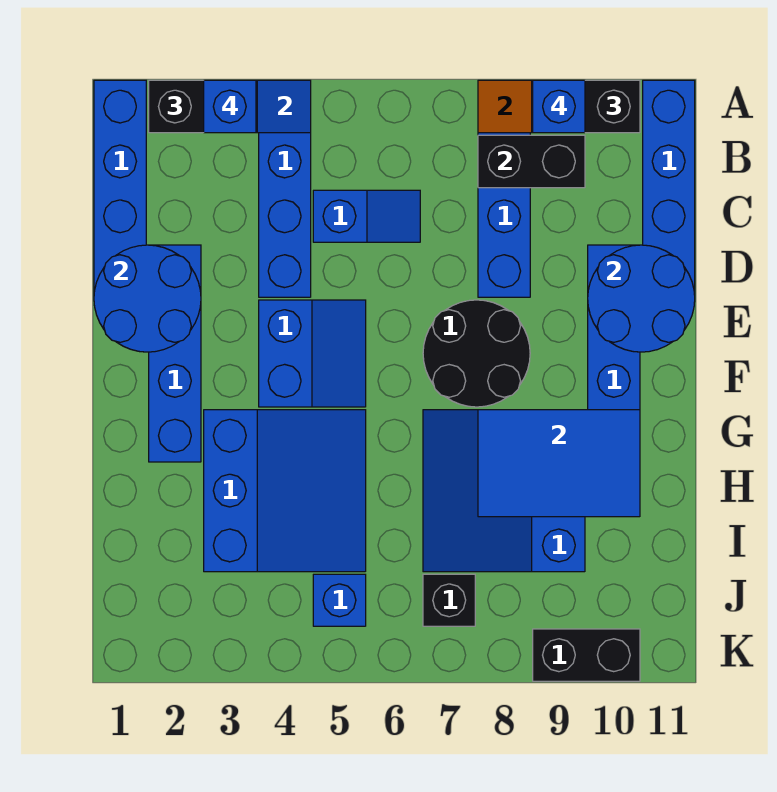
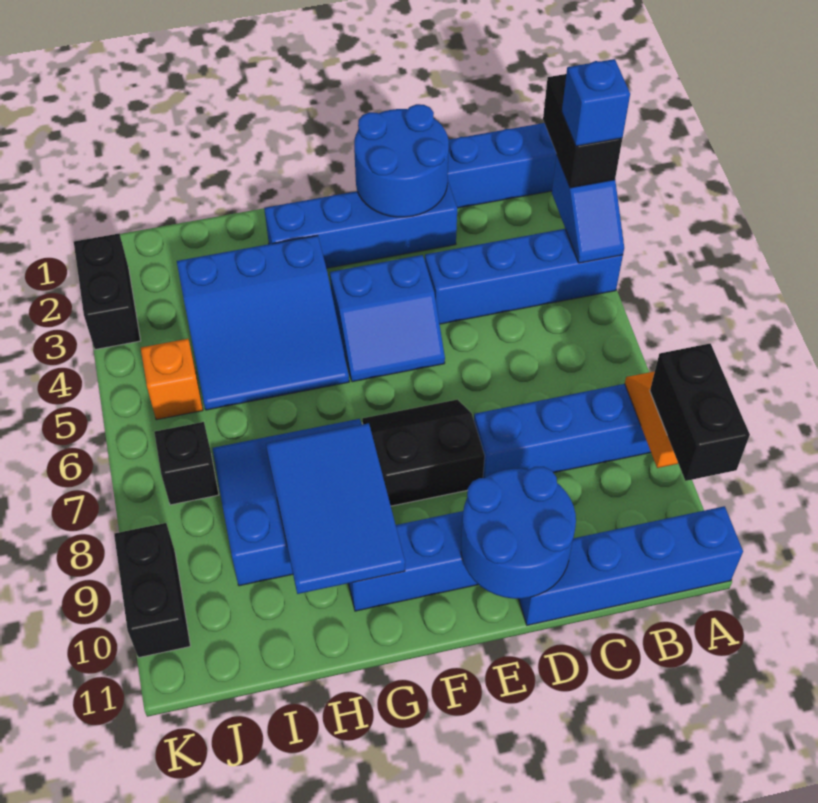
blue brick A9 level 4 -> none
black brick B8:B9 level 2 -> black brick K2:K3 level 1
blue slope C5:C6 level 1 top 5 -> none
black round brick E7:F8 level 1 -> black slope E7:F8 level 1 top 8
blue brick J5 level 1 -> orange brick J5 level 1

